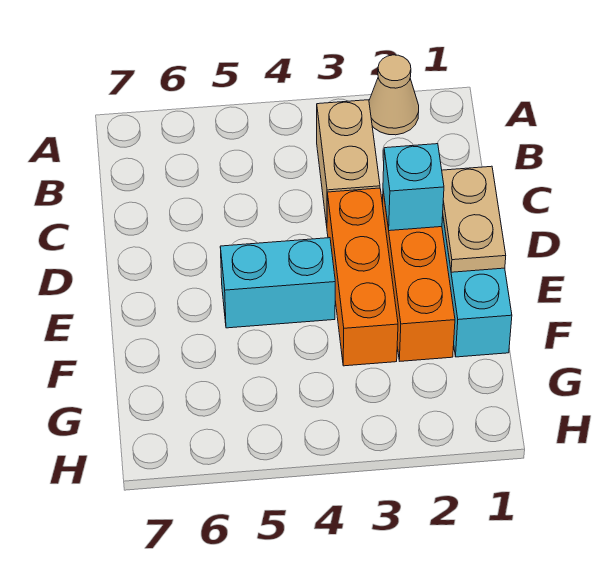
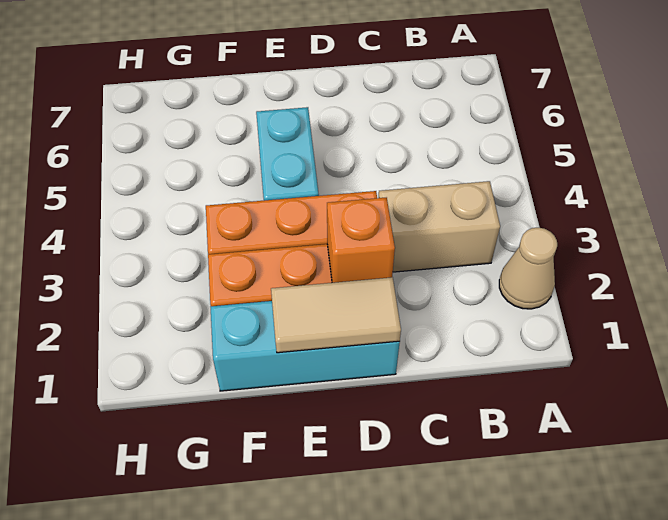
tan plate D1:E1 level 2 -> tan tile D1:E1 level 2
cyan brick D2 level 2 -> orange brick D2 level 2

